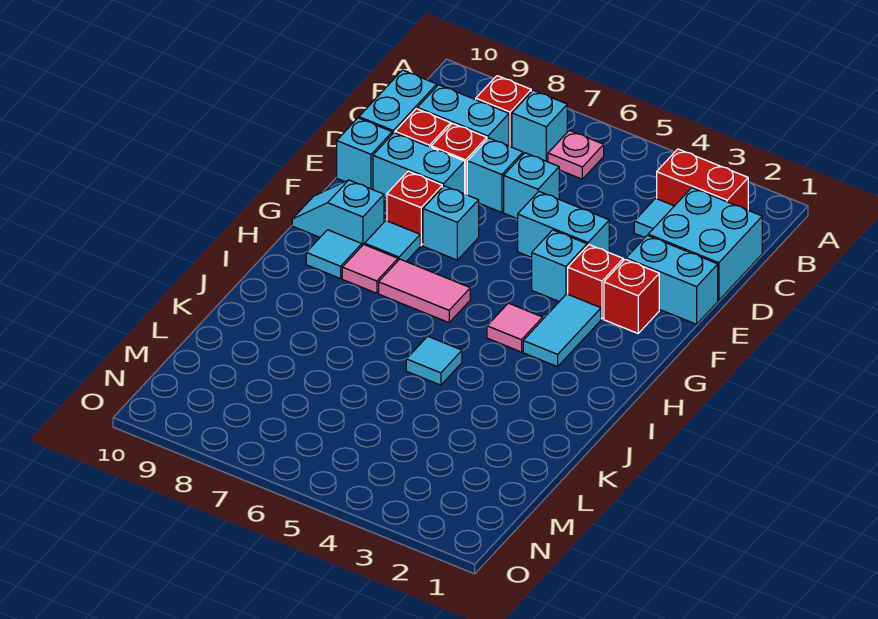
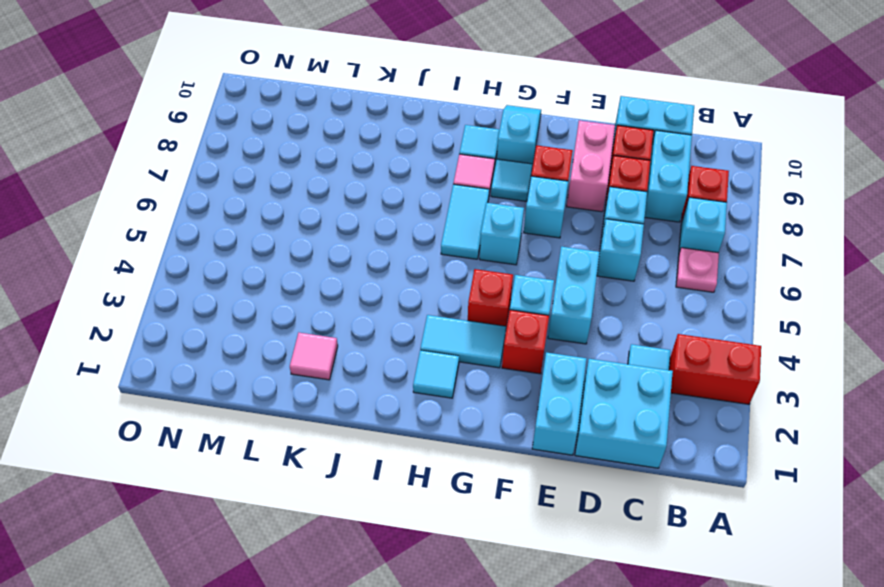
red brick B2:B3 level 1 -> red brick A3:B3 level 1
cyan brick E8:E9 level 1 -> pink brick E8:E9 level 1
cyan brick E10 level 1 -> cyan brick G6 level 1
red brick F2 level 1 -> red brick G4 level 1
pink tile H4 level 1 -> pink tile K2 level 1
pink tile H6:H7 level 1 -> cyan tile H6:H7 level 1
cyan tile J5 level 1 -> cyan tile H2 level 1

